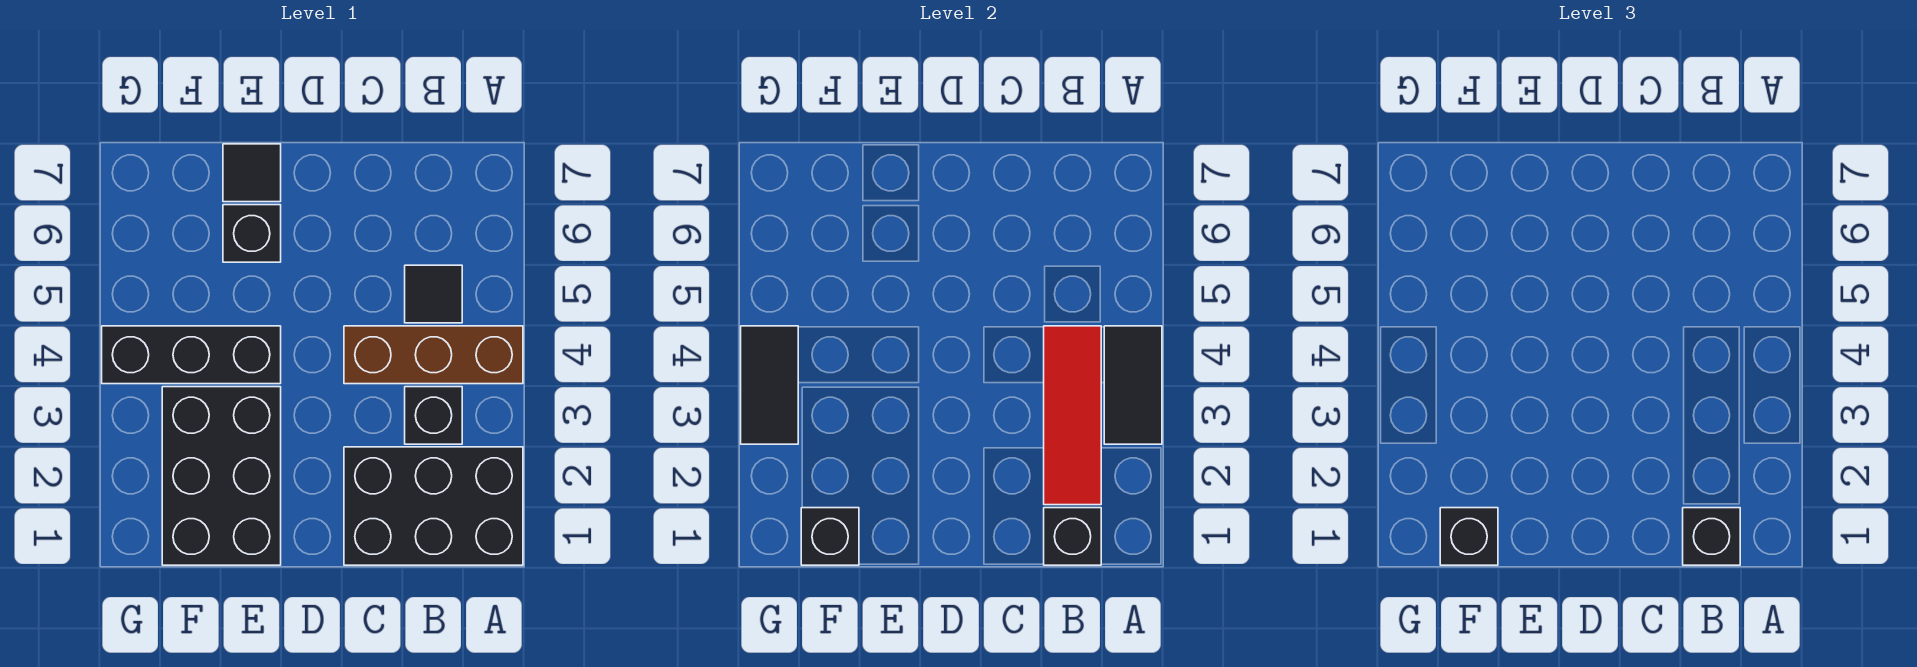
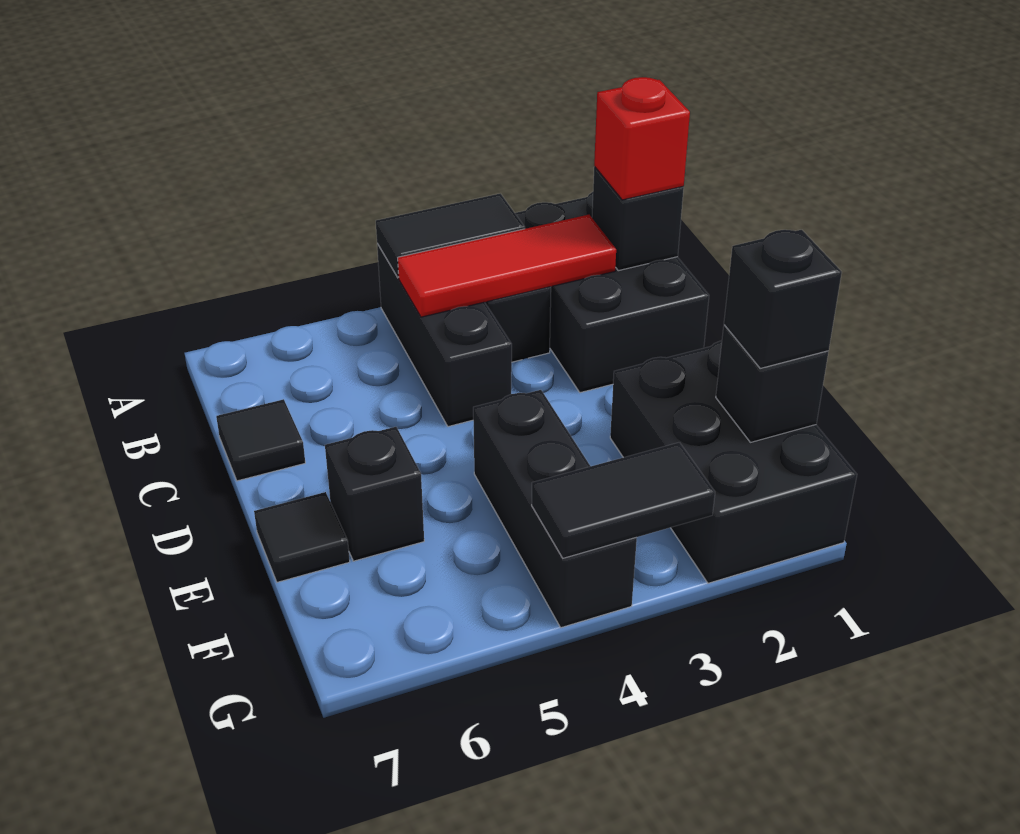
brown brick A4:C4 level 1 -> black brick A4:C4 level 1
black brick B1 level 3 -> red brick B1 level 3
black tile B5 level 1 -> black tile C7 level 1
black brick E1:F3 level 1 -> black brick E1:G2 level 1

